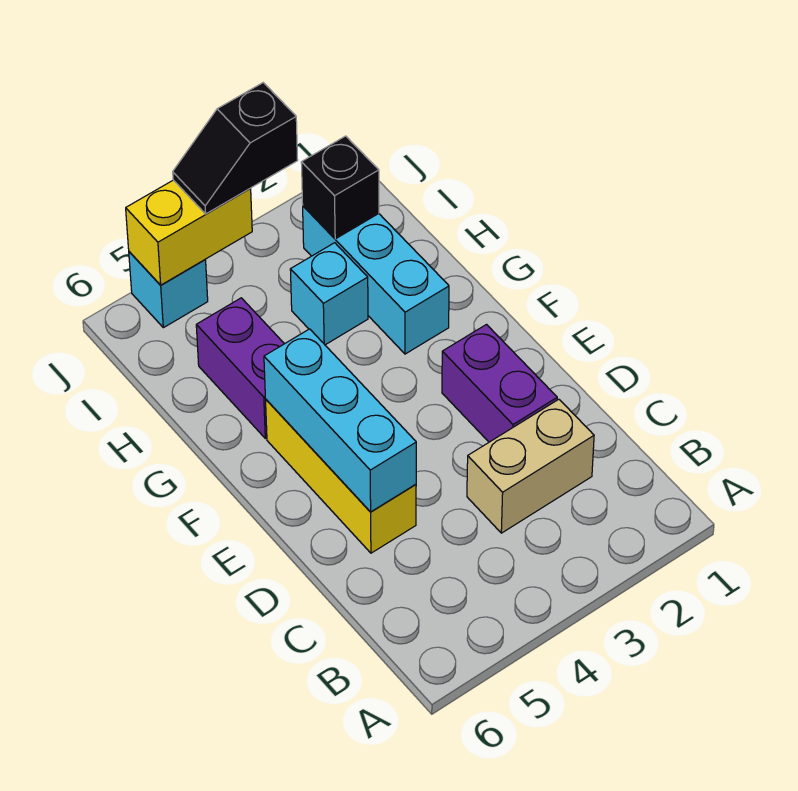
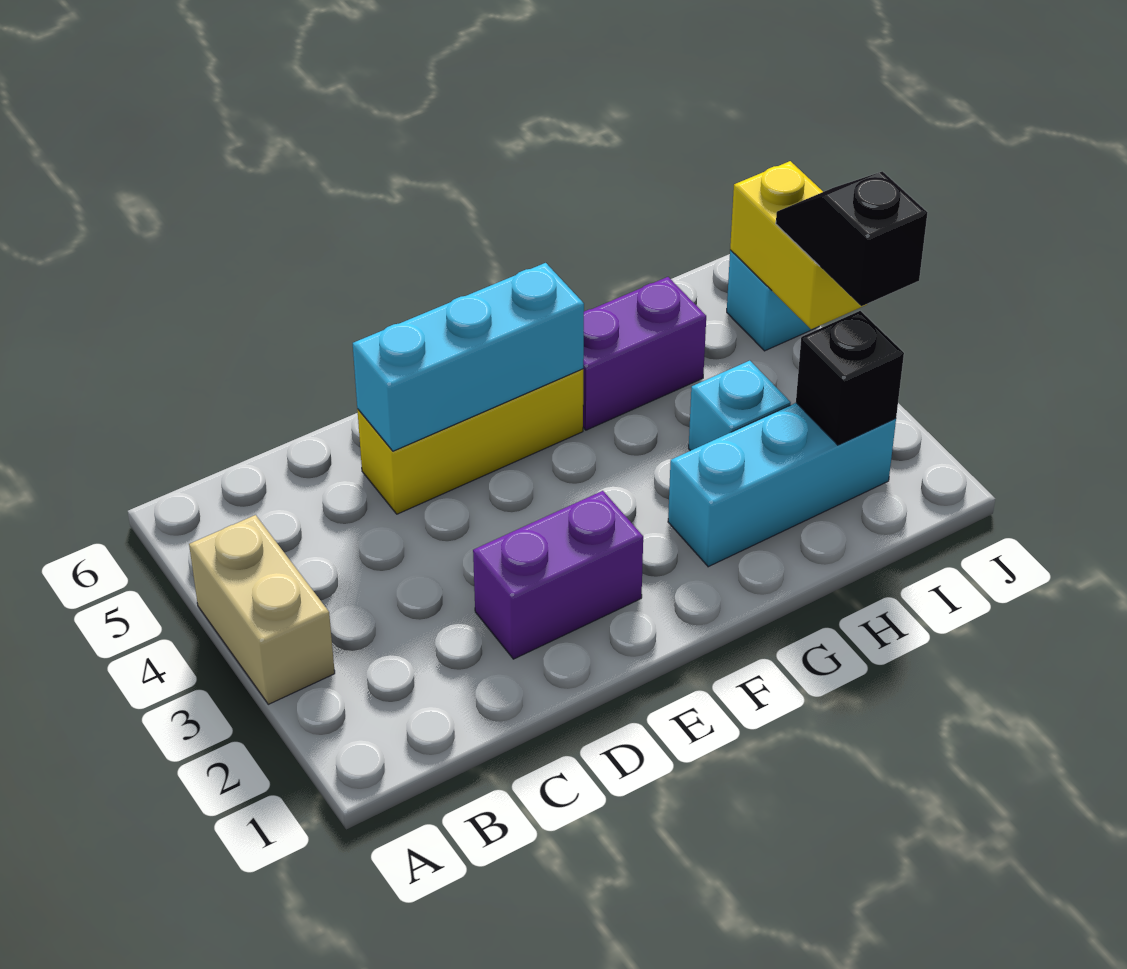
tan brick C2:C3 level 1 -> tan brick A3:A4 level 1

